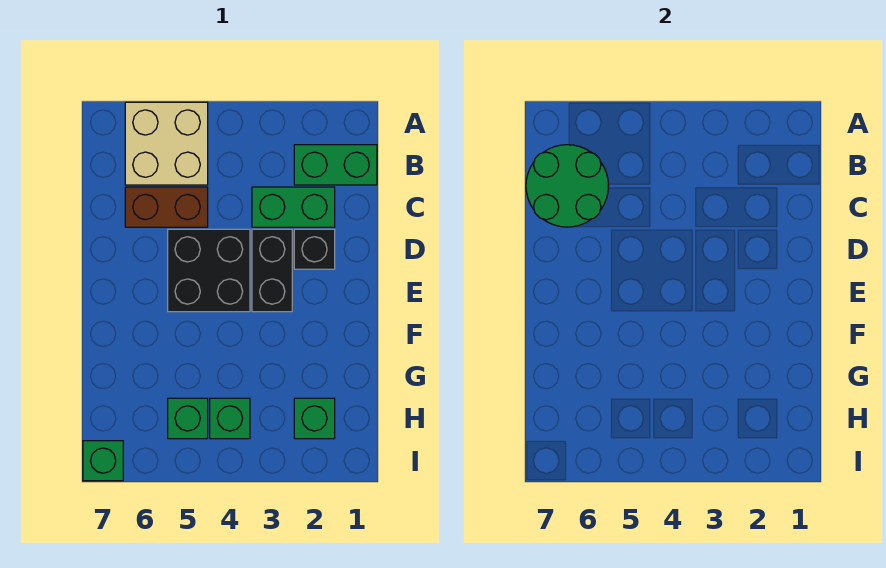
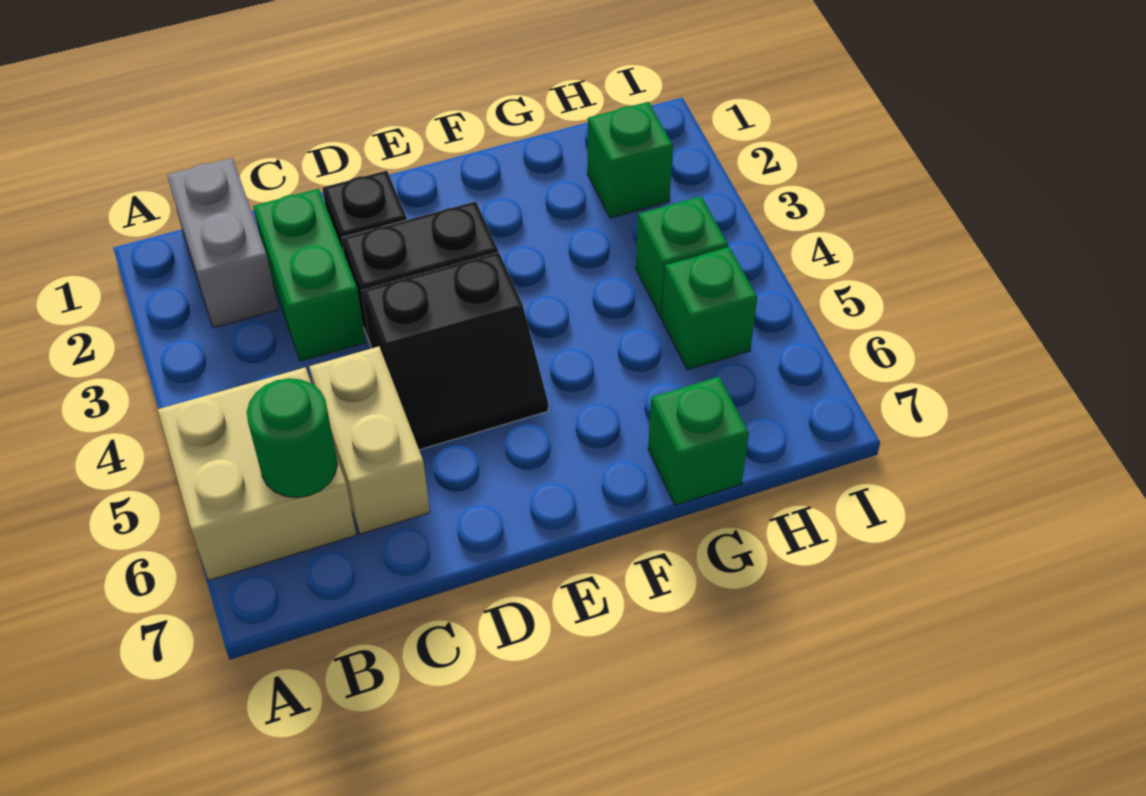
green brick B1:B2 level 1 -> grey brick B1:B2 level 1
green round brick B6:C7 level 2 -> green round brick B6 level 2
brown brick C5:C6 level 1 -> tan brick C5:C6 level 1
black brick D4:E5 level 1 -> black slope D4:E5 level 1 top 4
green brick I7 level 1 -> green brick G7 level 1

